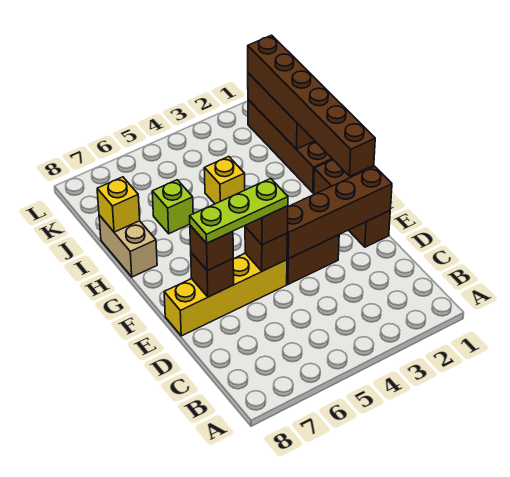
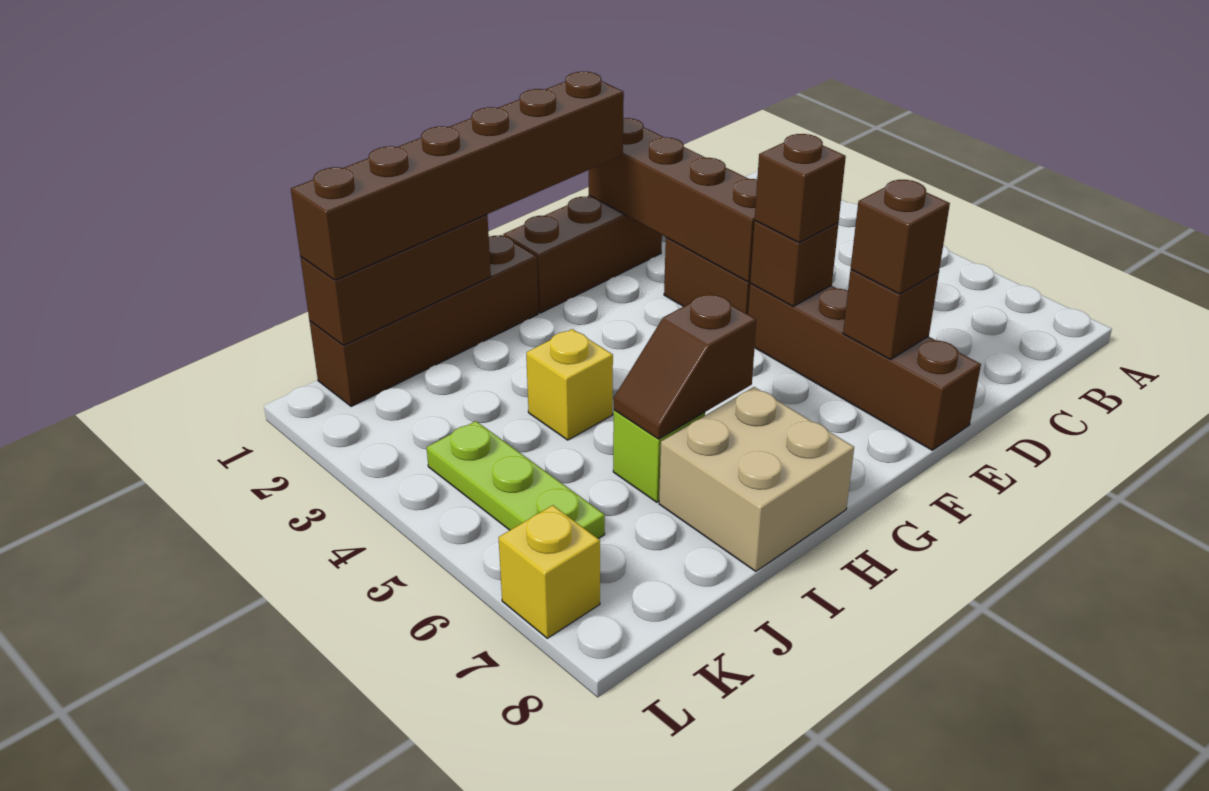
yellow brick E5:E8 level 1 -> brown brick E5:E8 level 1
lime plate E5:E7 level 4 -> lime plate K4:K6 level 1
none -> brown slope H6:I6 level 2 top H
tan brick H8:I8 level 1 -> tan brick H7:I8 level 1
yellow brick I8 level 2 -> yellow brick L7 level 1

